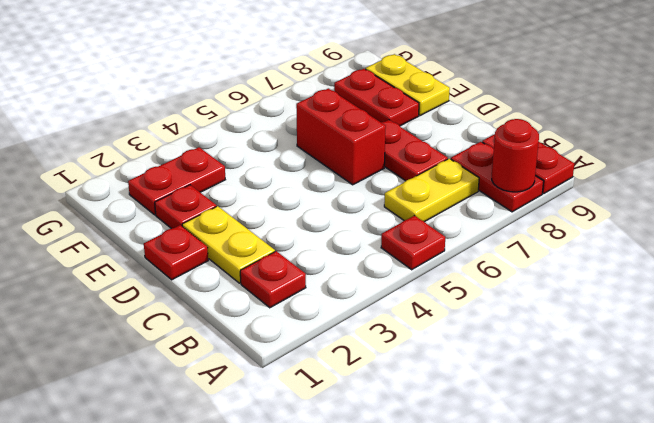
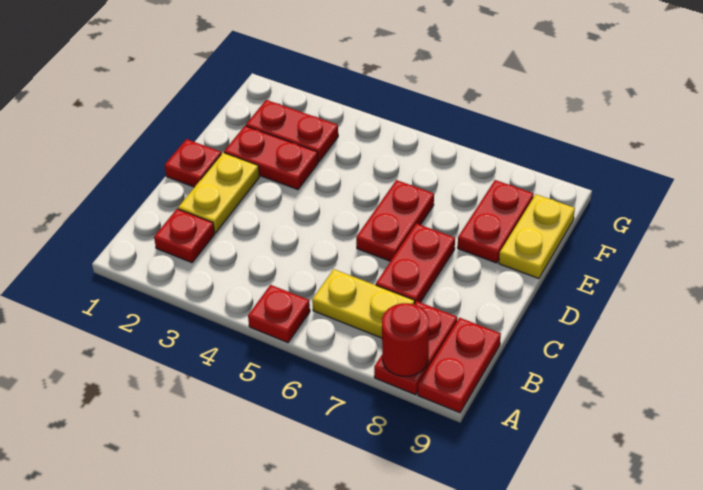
red brick D6:E6 level 1 -> red plate D6:E6 level 1
red plate E2 level 1 -> red plate E2:E3 level 1

